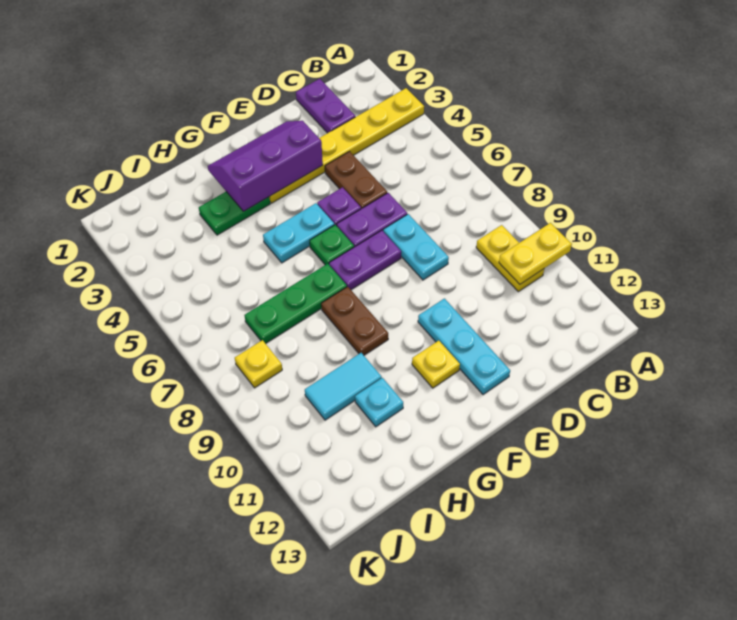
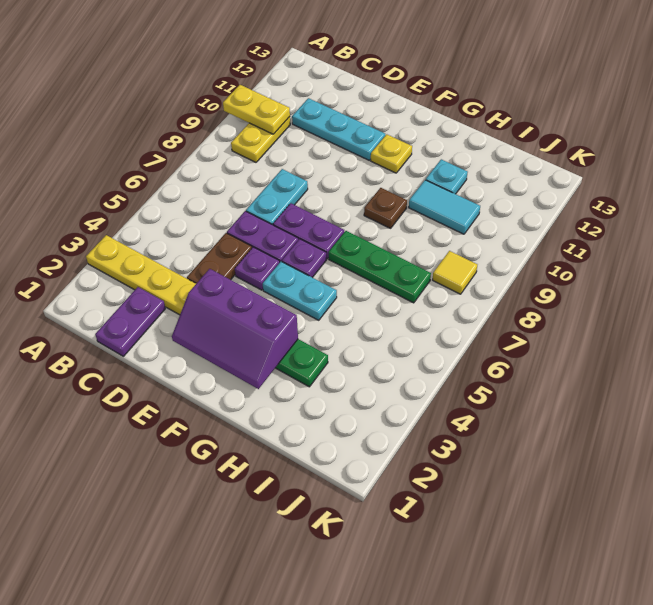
cyan plate E10:E12 level 1 -> cyan plate C11:E11 level 1
green plate F6 level 1 -> purple plate F6 level 1
brown plate G8:G9 level 1 -> brown plate G9 level 1
yellow plate J8 level 1 -> yellow tile J8 level 1

